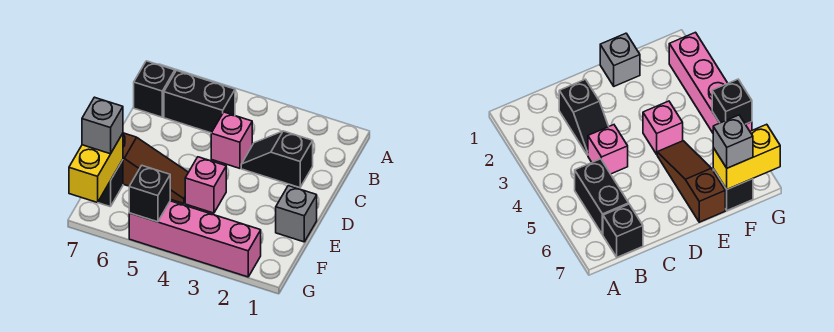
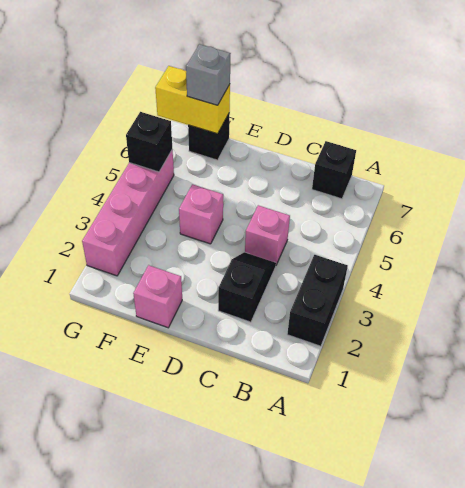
black brick B5:B6 level 1 -> black brick A2:A3 level 1
grey brick E1 level 1 -> pink brick E1 level 1
brown slope E5:E7 level 1 top 7 -> none

